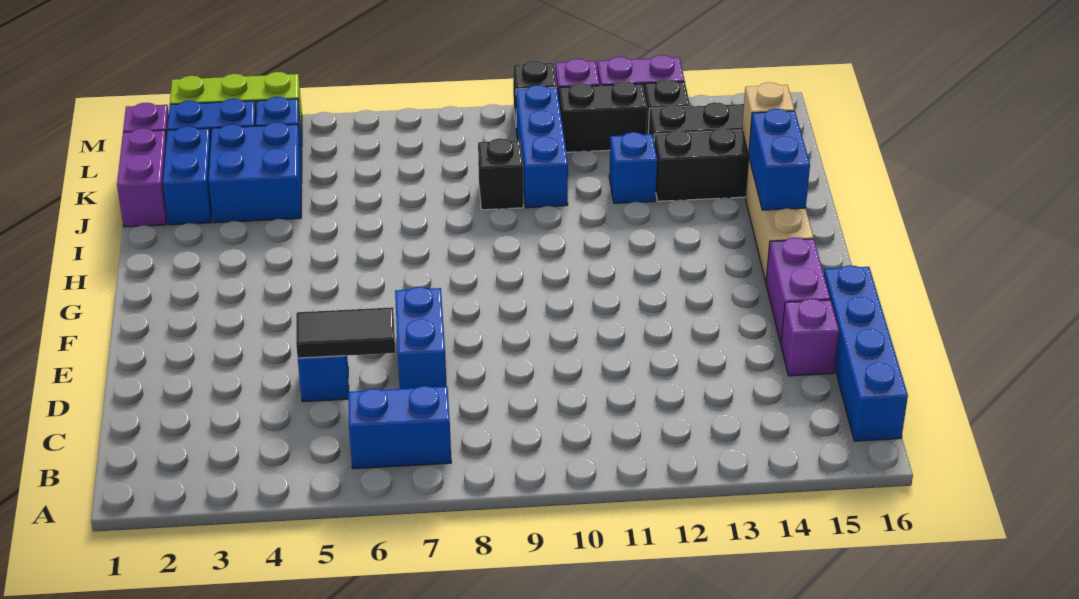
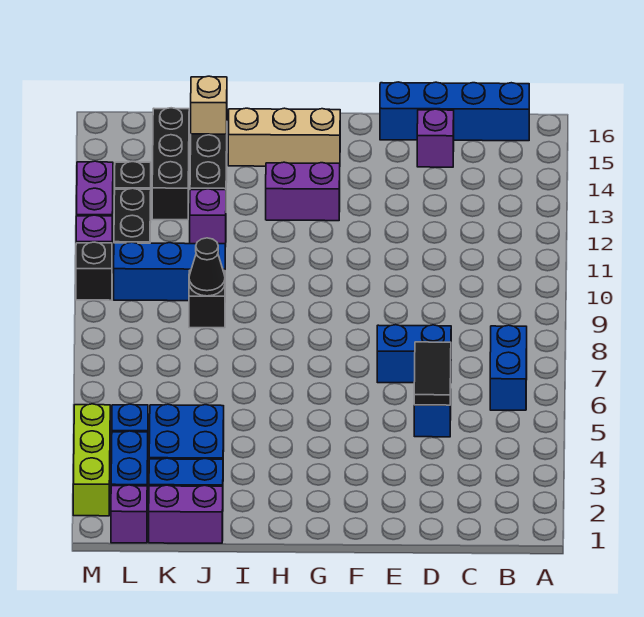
purple brick E15:F15 level 1 -> purple brick G13:H13 level 1
blue brick H15:I15 level 2 -> none
none -> black cone J9 level 2
blue brick J12 level 1 -> purple brick J12 level 1

